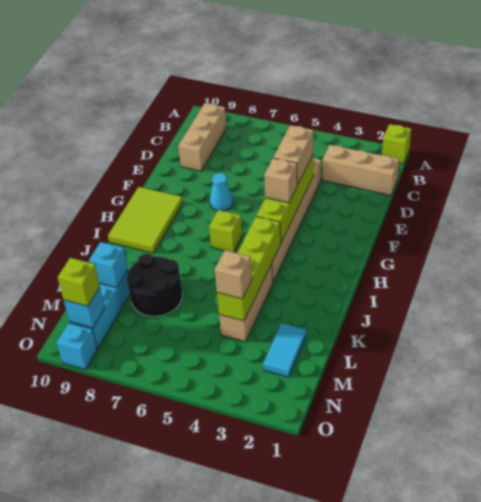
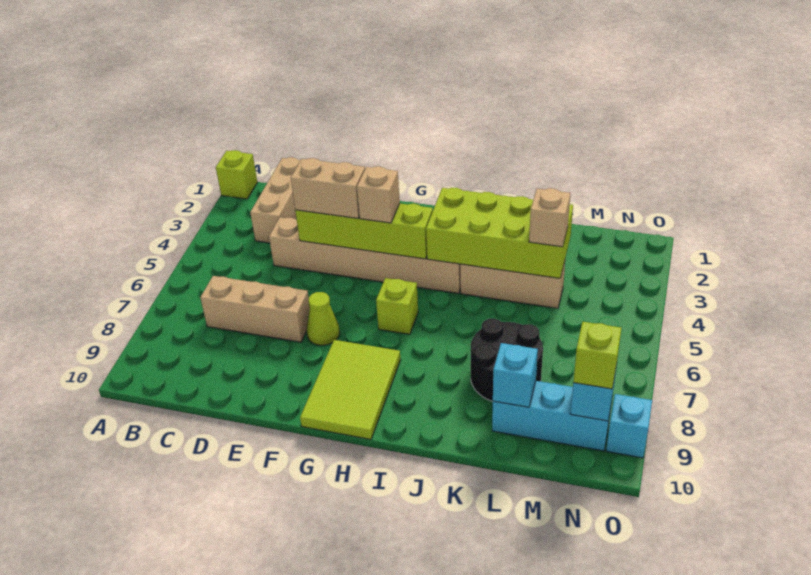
tan brick B9:D9 level 1 -> tan brick C7:E7 level 1
cyan cone F7 level 1 -> lime cone F7 level 1
lime tile G9:I10 level 1 -> lime tile G8:H10 level 1
lime brick I4:L4 level 2 -> lime brick I3:L4 level 2
cyan tile L2:M2 level 1 -> none

